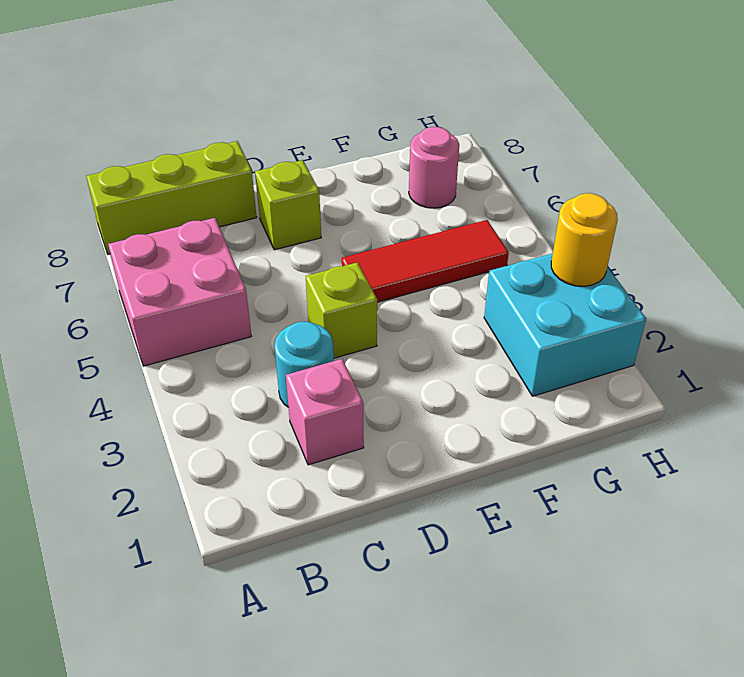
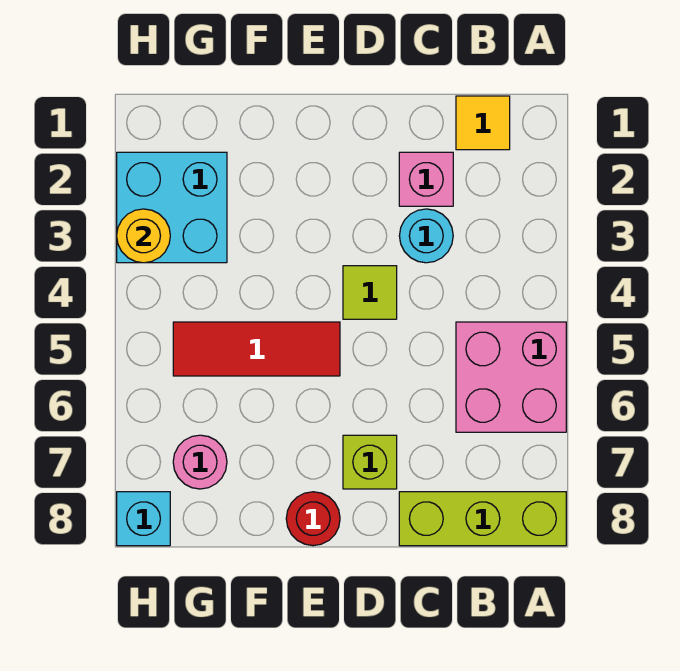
none -> yellow tile B1 level 1
lime brick D4 level 1 -> lime tile D4 level 1
none -> red round brick E8 level 1
none -> cyan brick H8 level 1

